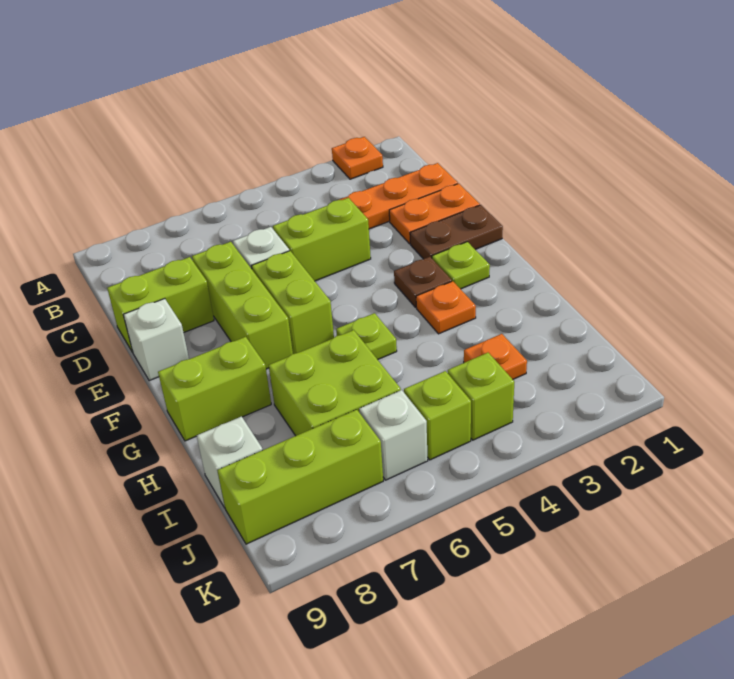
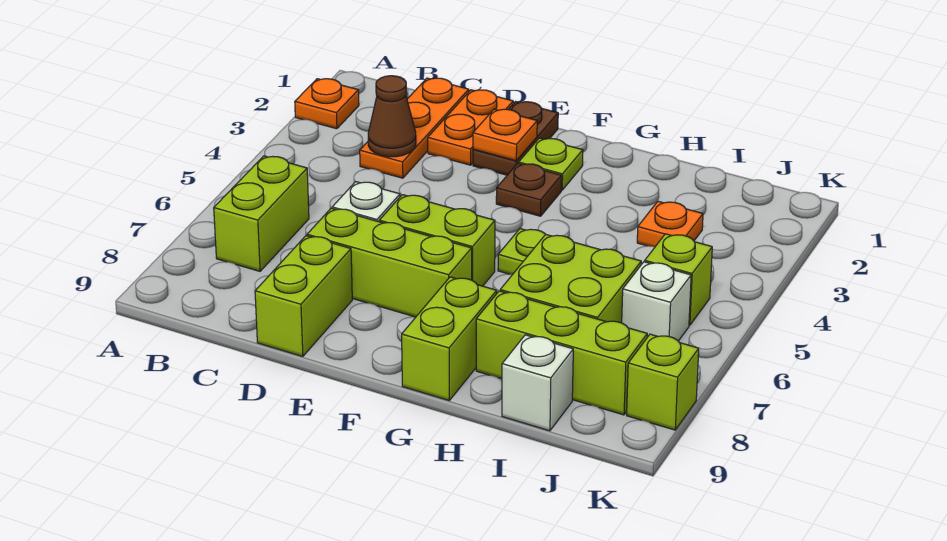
none -> brown cone C3 level 2
lime brick D4:D5 level 1 -> lime brick B6:B7 level 1
white brick E9 level 1 -> none
orange plate G3 level 1 -> orange plate E2 level 2
lime brick J4 level 1 -> lime brick K8 level 1
lime brick J7:J9 level 1 -> lime brick H8:J8 level 1

